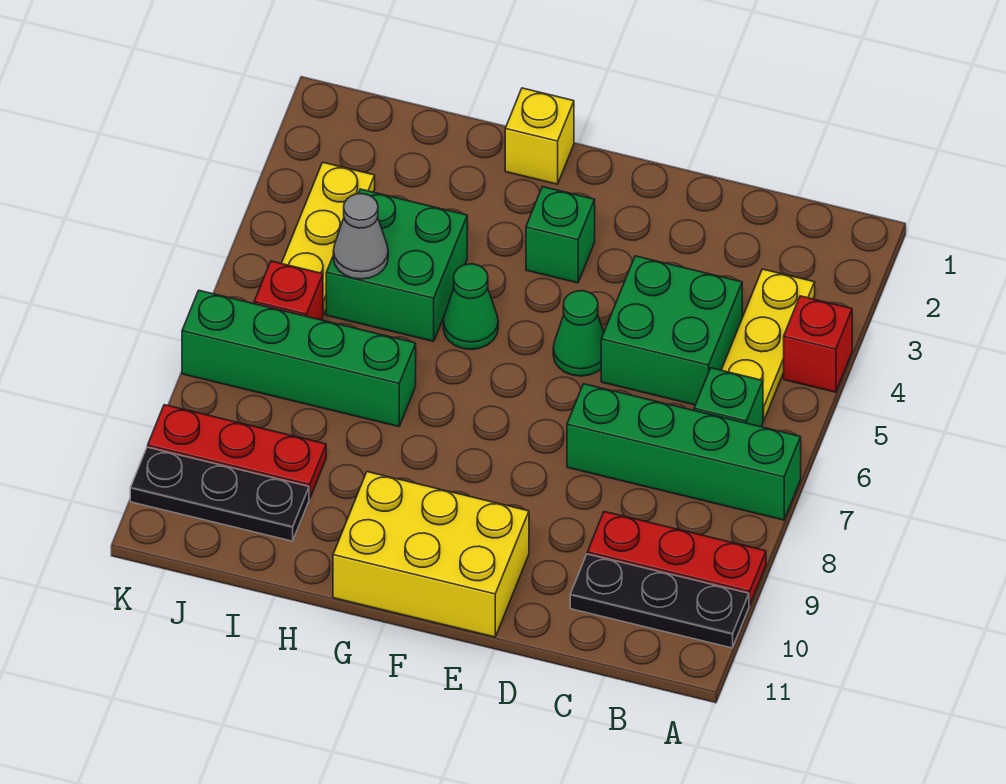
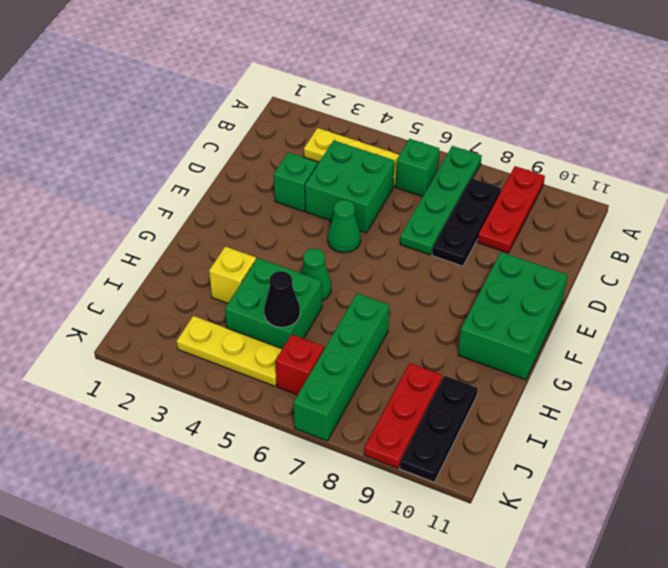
red brick A4 level 1 -> none
green brick A7:D7 level 1 -> green plate A7:D7 level 1
black plate A10:C10 level 1 -> black plate B8:D8 level 1
yellow brick E10:G11 level 1 -> green brick E10:G11 level 1
green brick F3 level 1 -> green brick D3 level 1
yellow brick G1 level 1 -> yellow brick H3 level 1
grey cone I5 level 2 -> black cone I5 level 2

